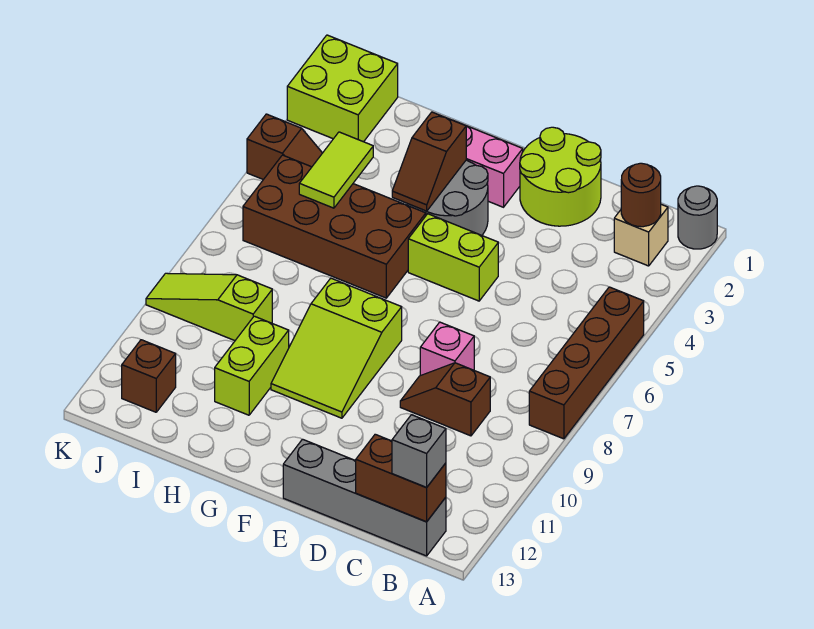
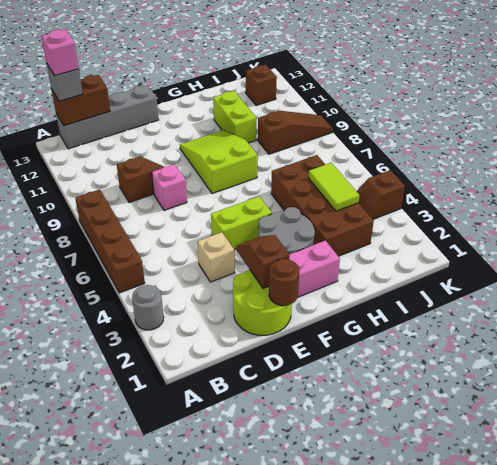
grey round brick A1 level 1 -> grey round brick A3 level 1
tan brick B2 level 1 -> tan brick D4 level 1
brown round brick B2 level 2 -> brown round brick E1 level 2
none -> pink brick B13 level 4
brown slope G3:G4 level 2 top 3 -> brown slope E2:E3 level 2 top 2
brown brick G5:J6 level 1 -> brown brick H3:I6 level 1
lime slope I9:K9 level 1 top I -> brown slope I9:K9 level 1 top I
lime brick J1:K2 level 1 -> none

